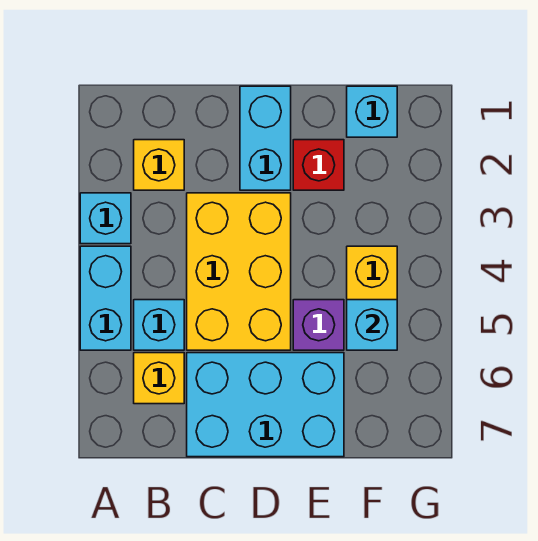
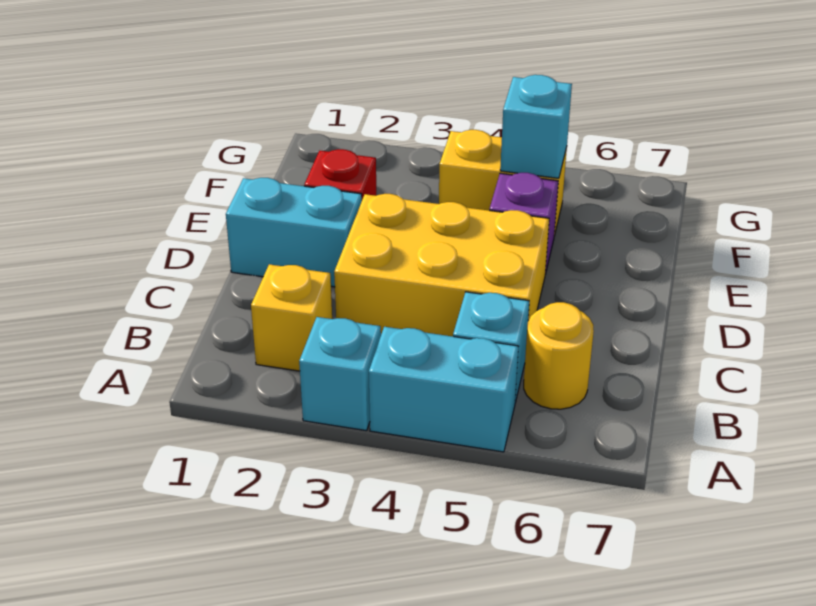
yellow brick B6 level 1 -> yellow round brick B6 level 1
cyan brick C6:E7 level 1 -> none
cyan brick F1 level 1 -> none

